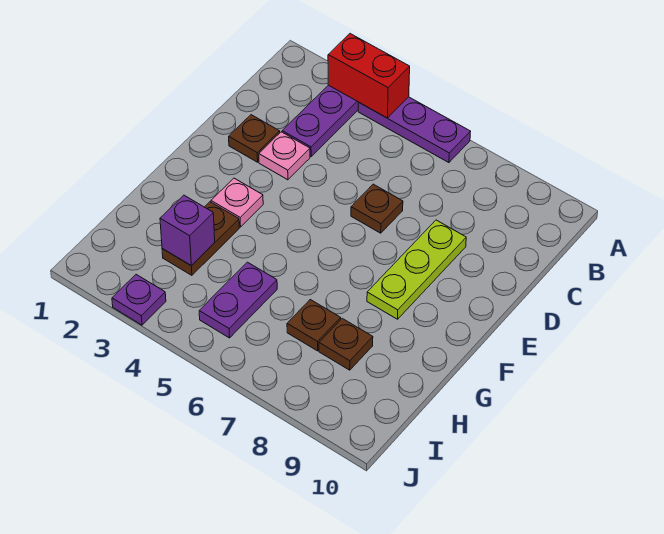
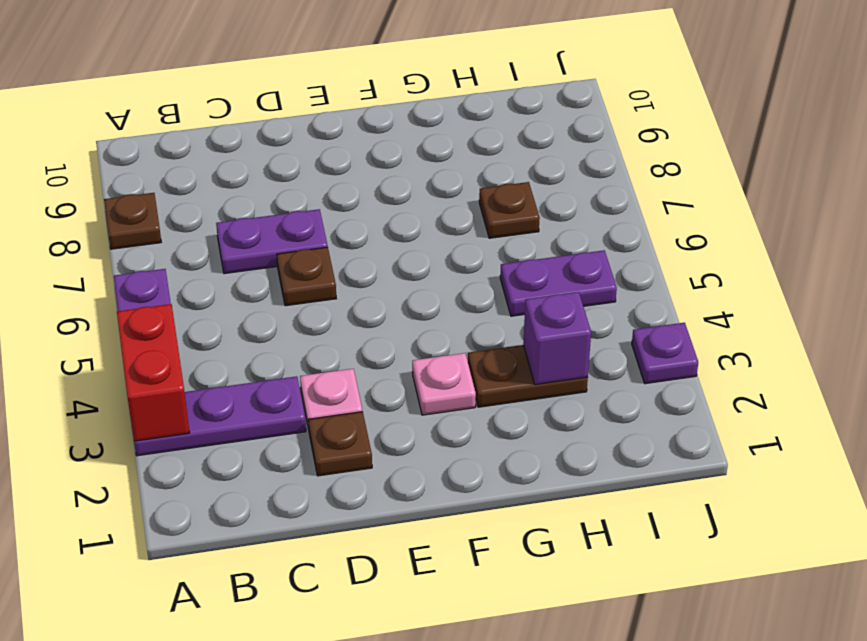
none -> purple plate C7:D7 level 1
lime plate D8:F8 level 1 -> none
brown plate H8 level 1 -> brown plate A8 level 1

